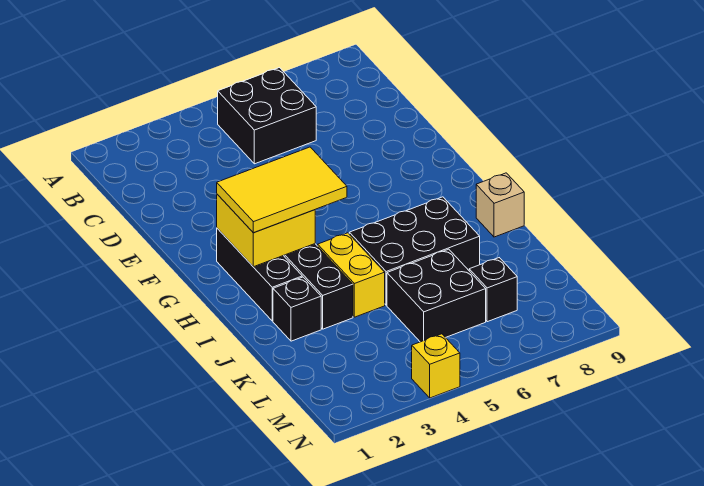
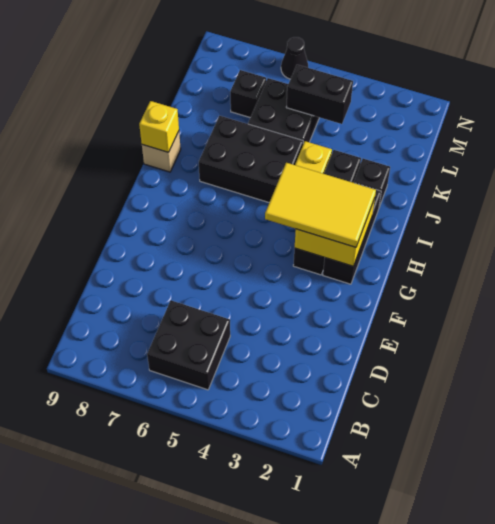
none -> black brick L4:L5 level 2
yellow brick N4 level 1 -> yellow brick I9 level 2
none -> black cone N6 level 1

